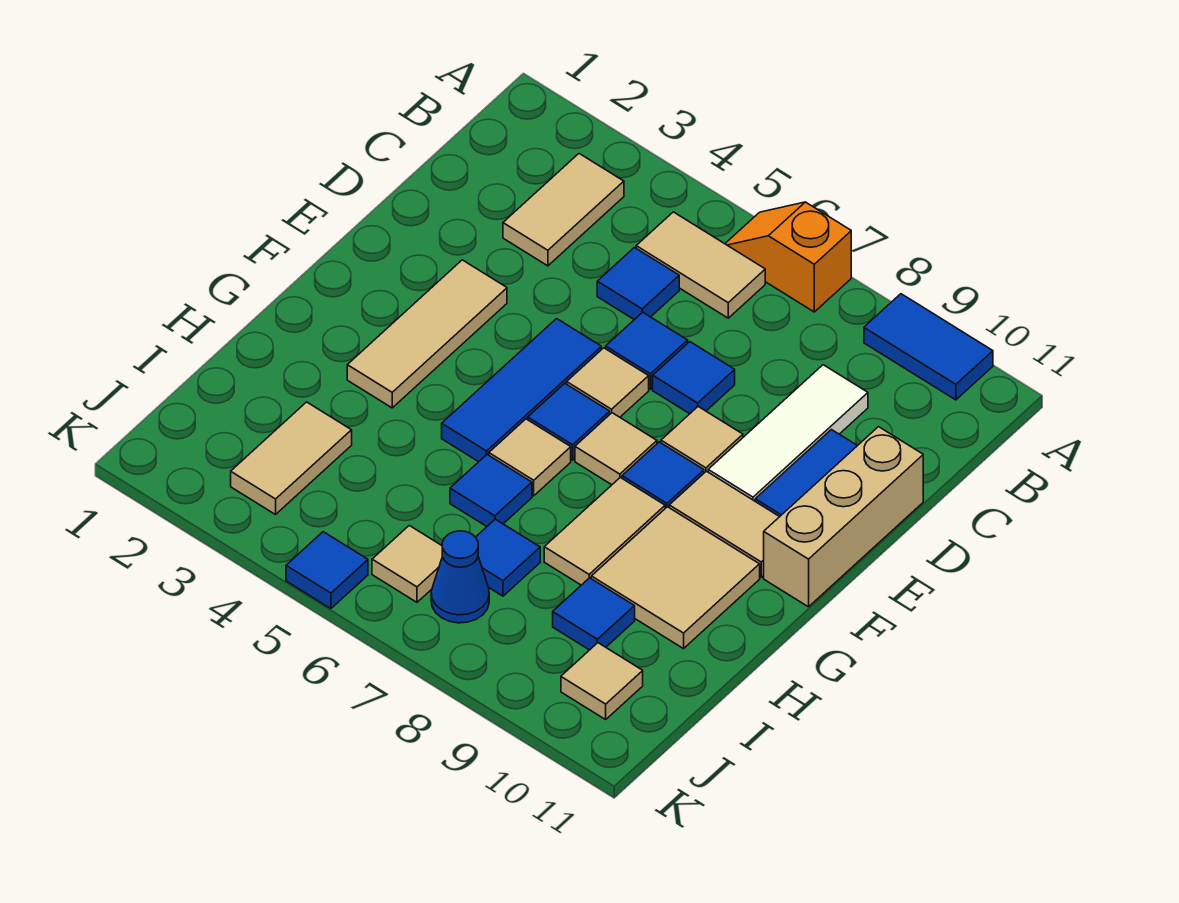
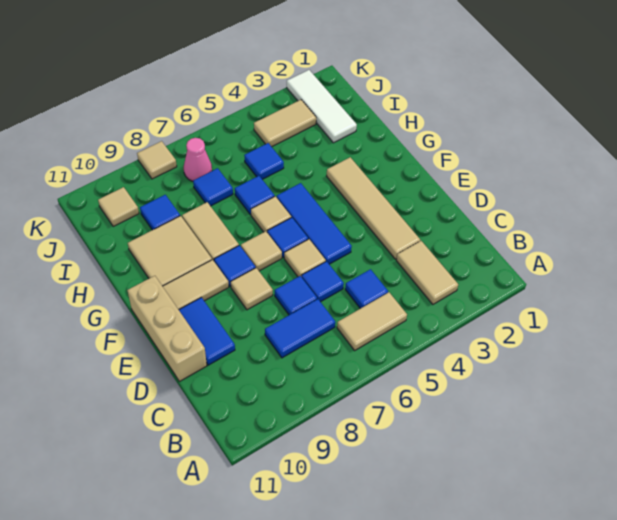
orange slope A6:A7 level 1 top 7 -> none
blue tile A9:A10 level 1 -> blue tile C7:C8 level 1
white tile C9:E9 level 1 -> white tile I2:K2 level 1
tan tile E3:G3 level 1 -> tan tile D3:G3 level 1
tan tile I3:J3 level 1 -> tan tile J3:J4 level 1
tan tile J6 level 1 -> tan tile K8 level 1
blue cone J7 level 1 -> pink cone J7 level 1
blue tile K5 level 1 -> blue tile I5 level 1

